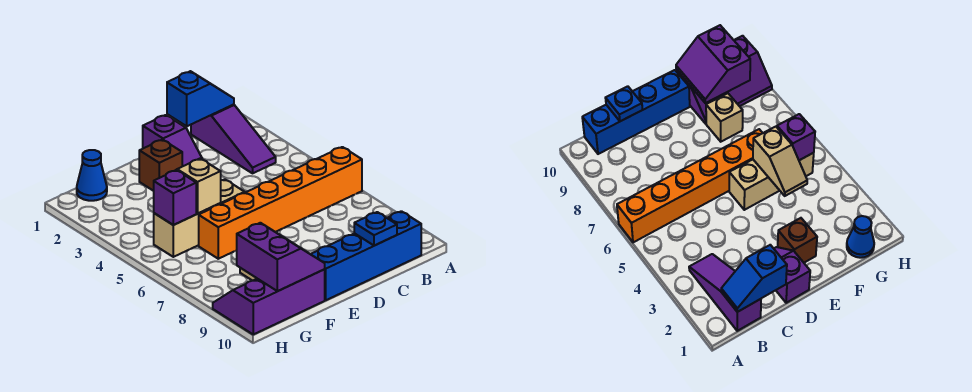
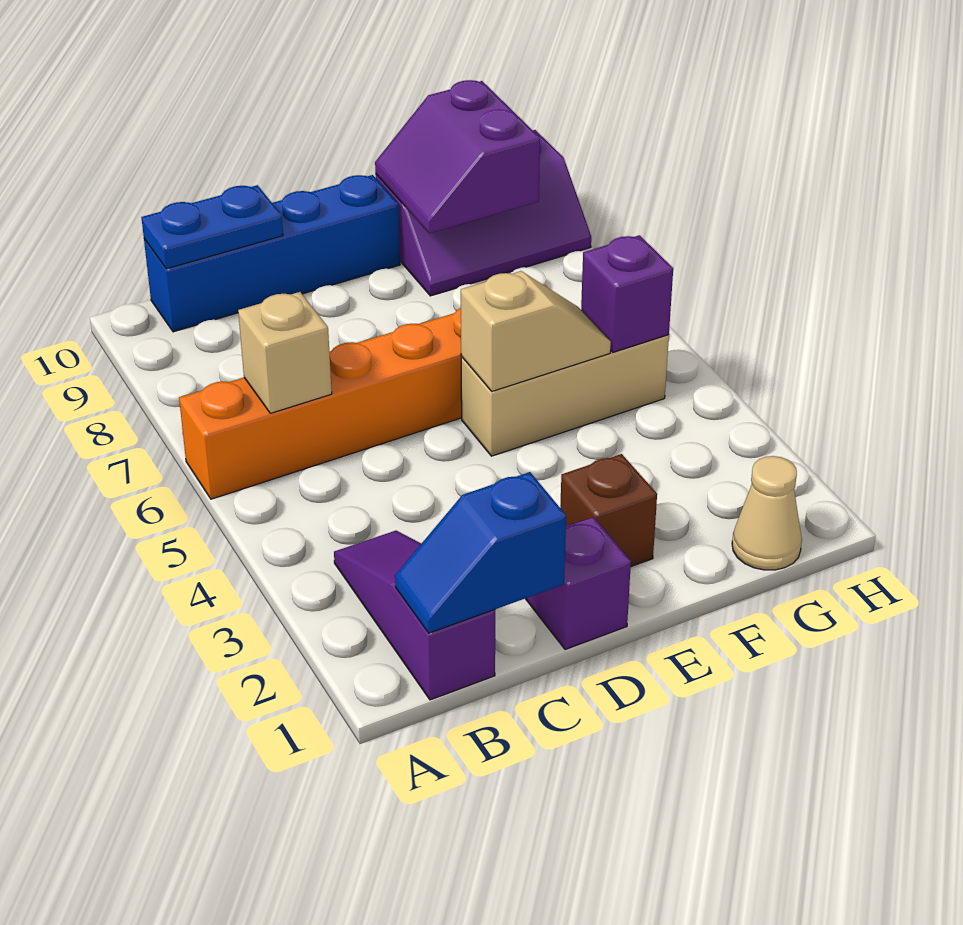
blue plate C10 level 2 -> blue plate B10:C10 level 2
tan slope F4:F5 level 2 top 5 -> tan slope E5:F5 level 2 top E
tan brick F8 level 1 -> tan brick B6 level 2
blue cone G1 level 1 -> tan cone G1 level 1

